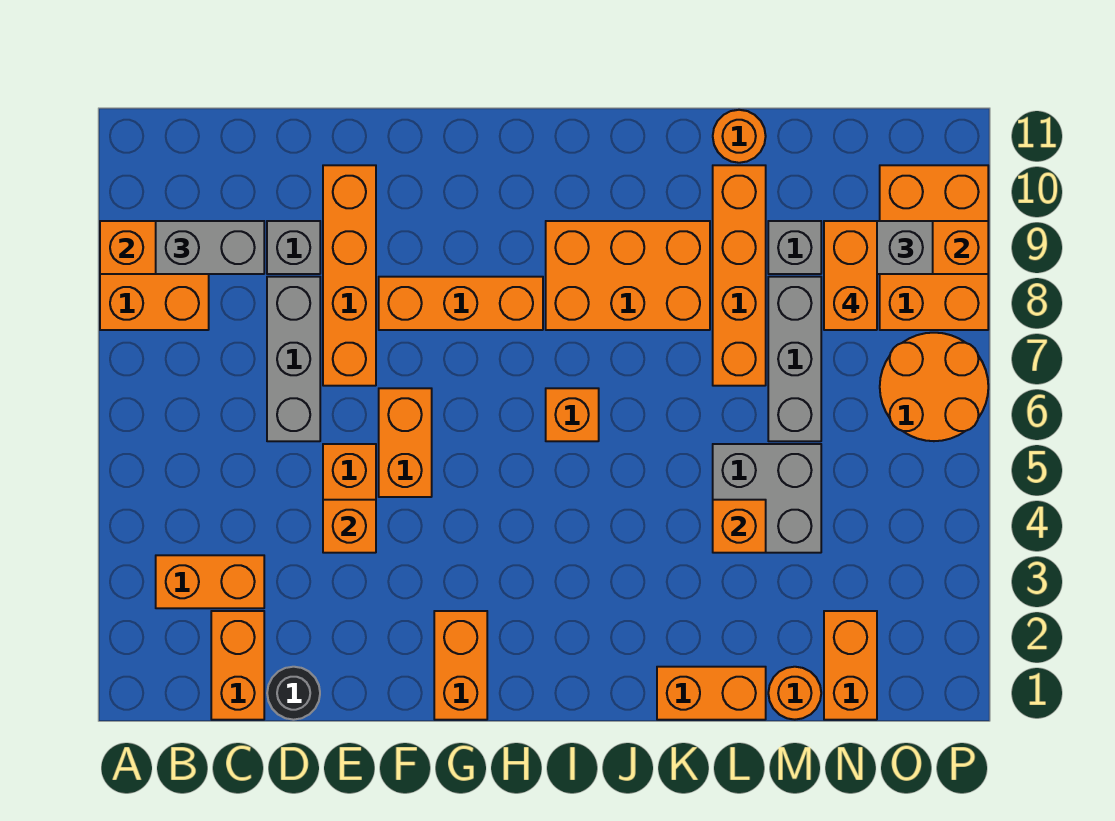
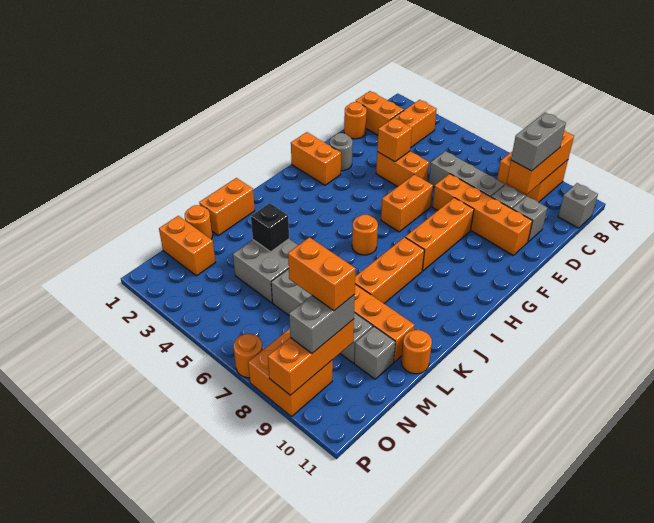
none -> grey brick B11 level 1
black round brick D1 level 1 -> orange round brick D1 level 1
none -> grey brick D10 level 1
none -> grey round brick F2 level 1
orange brick F5:F6 level 1 -> orange brick F6:G6 level 1
orange brick I6 level 1 -> orange round brick I6 level 1
orange brick I8:K9 level 1 -> orange brick I8:K8 level 1
orange brick L4 level 2 -> black brick L4 level 2
none -> grey brick M10 level 1
orange round brick O6:P7 level 1 -> orange round brick P7 level 1
orange brick O8:P10 level 1 -> orange brick O8:P9 level 1

